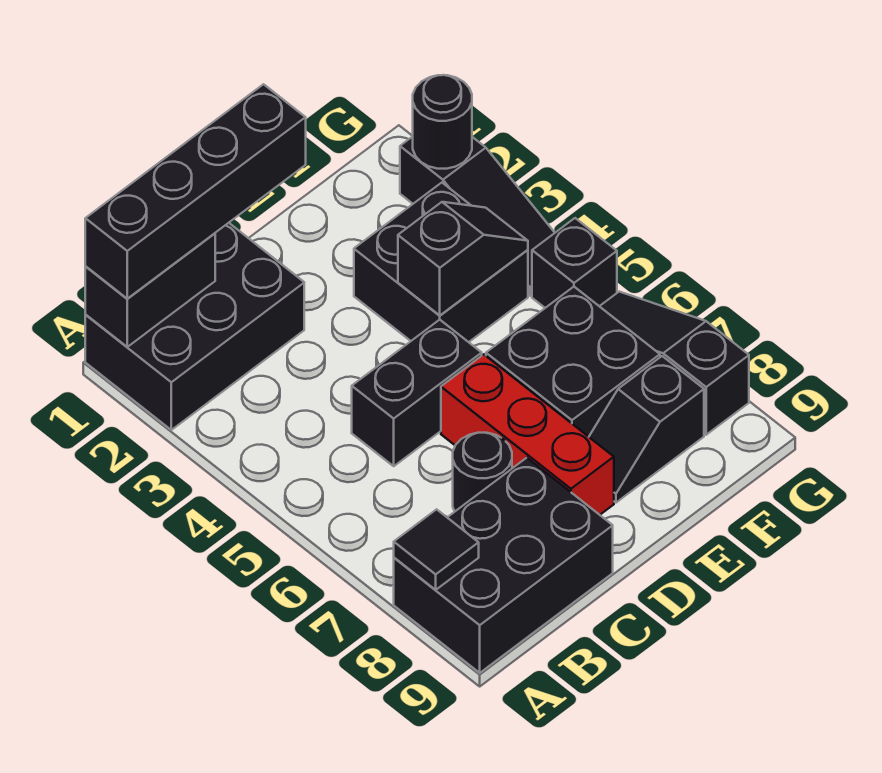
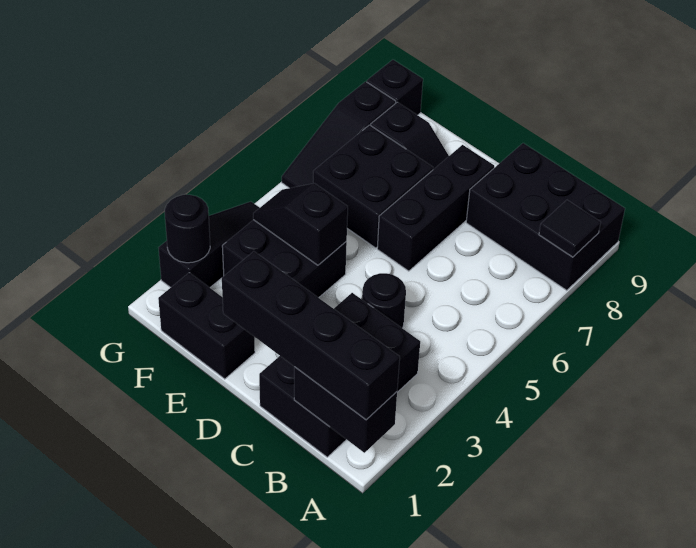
black brick A1:C2 level 1 -> black brick B1:C3 level 1
black brick C5:D5 level 1 -> black brick E1:F1 level 1
black round brick C7 level 1 -> black round brick C4 level 1
red brick D6:D8 level 1 -> black brick D6:D8 level 1
black brick G5 level 1 -> black brick G9 level 1

